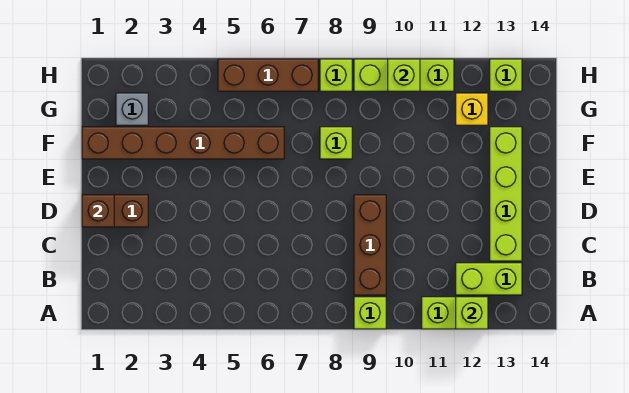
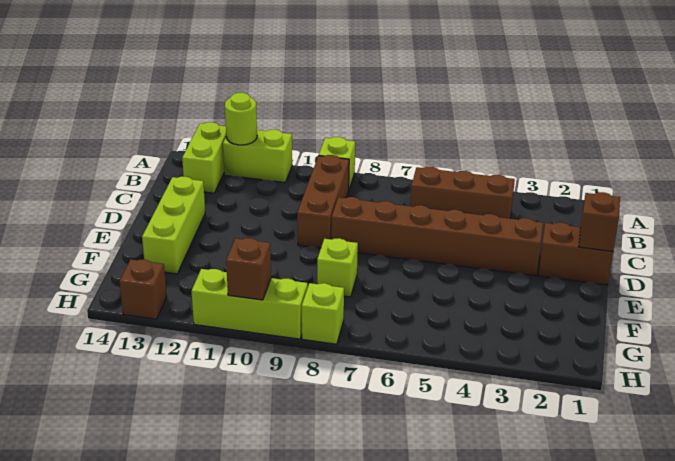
lime brick A12 level 2 -> lime round brick A12 level 2
lime brick B12:B13 level 1 -> lime brick A13:B13 level 1
lime brick C13:F13 level 1 -> lime brick D13:F13 level 1
brown brick F1:F6 level 1 -> brown brick D3:D8 level 1
grey brick G2 level 1 -> none
yellow brick G12 level 1 -> none
brown brick H5:H7 level 1 -> brown brick B4:B6 level 1
lime brick H10 level 2 -> brown brick H10 level 2
lime brick H13 level 1 -> brown brick H13 level 1

